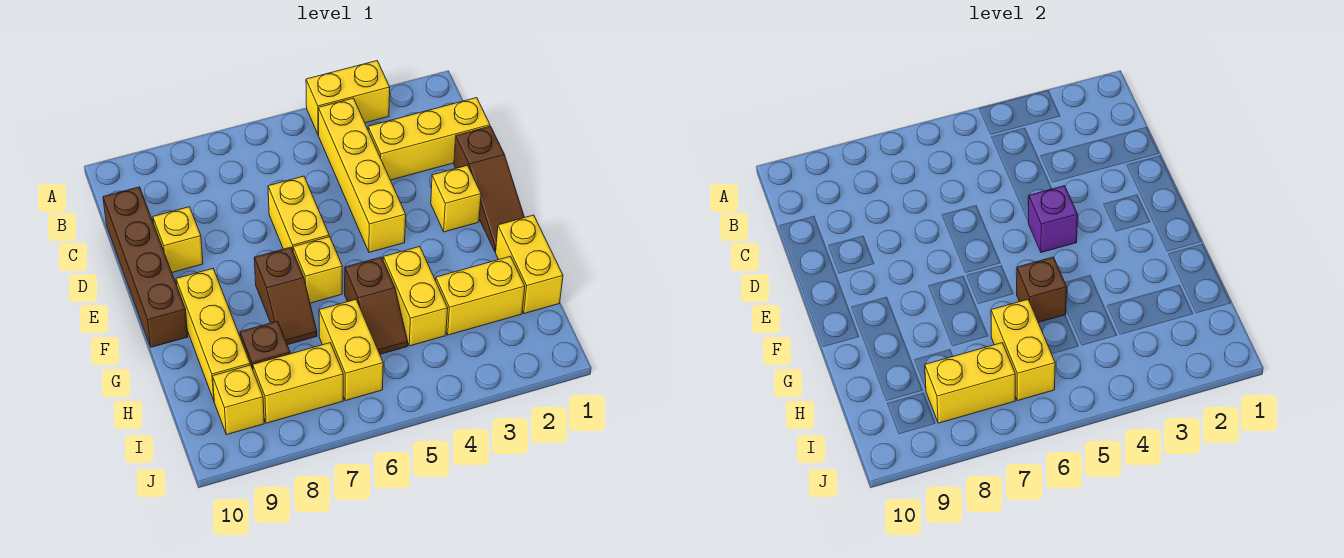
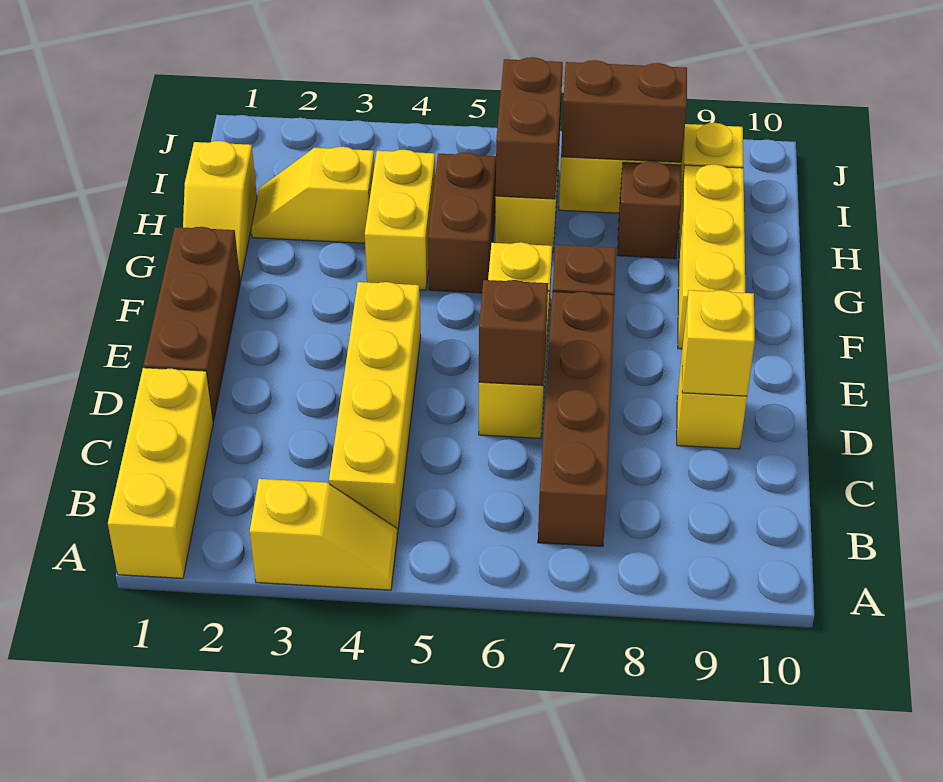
yellow brick A3:A4 level 1 -> yellow slope A3:A4 level 1 top 3
yellow brick C1:C3 level 1 -> yellow brick A1:C1 level 1
brown brick C10:F10 level 1 -> brown brick B7:E7 level 1
brown slope D1:F1 level 1 top D -> brown brick D1:F1 level 1
yellow brick E2 level 1 -> yellow brick D9 level 2
purple brick E4 level 2 -> none
yellow brick G1:H1 level 1 -> yellow slope G1:H1 level 1 top H
brown slope G5:H5 level 1 top G -> brown brick G5:H5 level 1
brown brick G5 level 2 -> brown brick D6 level 2
yellow brick H2:H3 level 1 -> yellow slope H2:H3 level 1 top 3
yellow brick H6:I6 level 2 -> brown brick H6:I6 level 2
yellow brick I7:I8 level 2 -> brown brick I7:I8 level 2

